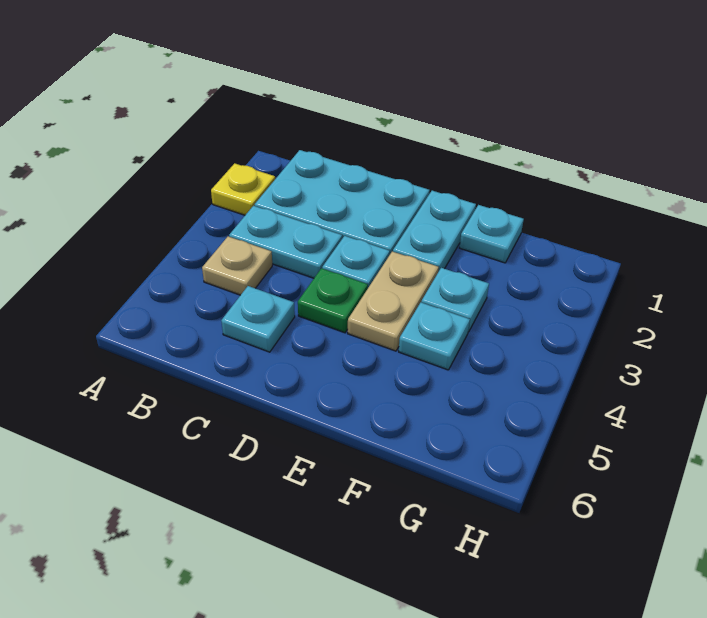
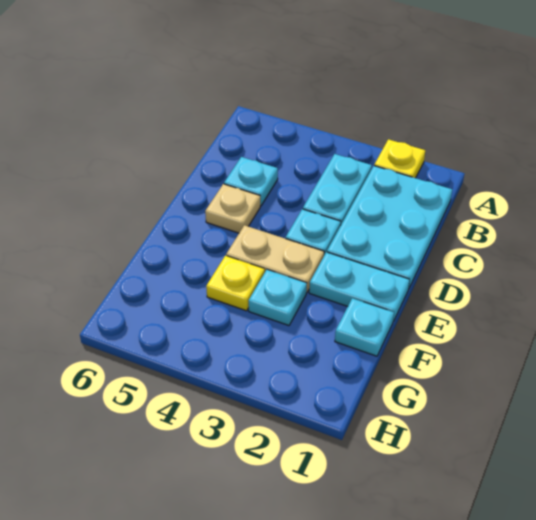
tan plate B4 level 1 -> tan plate D5 level 1
green plate D4 level 1 -> none
cyan plate F4 level 1 -> yellow plate F4 level 1

